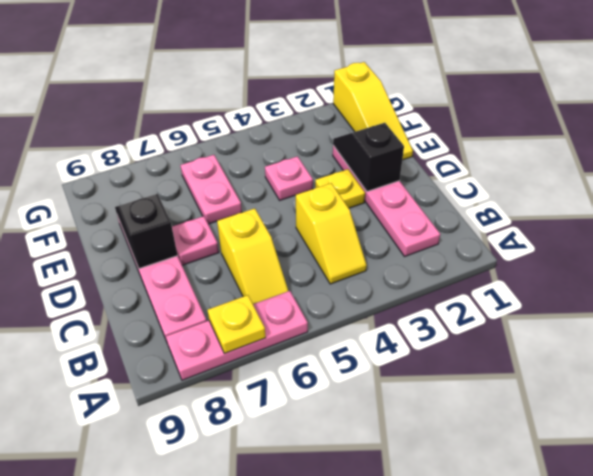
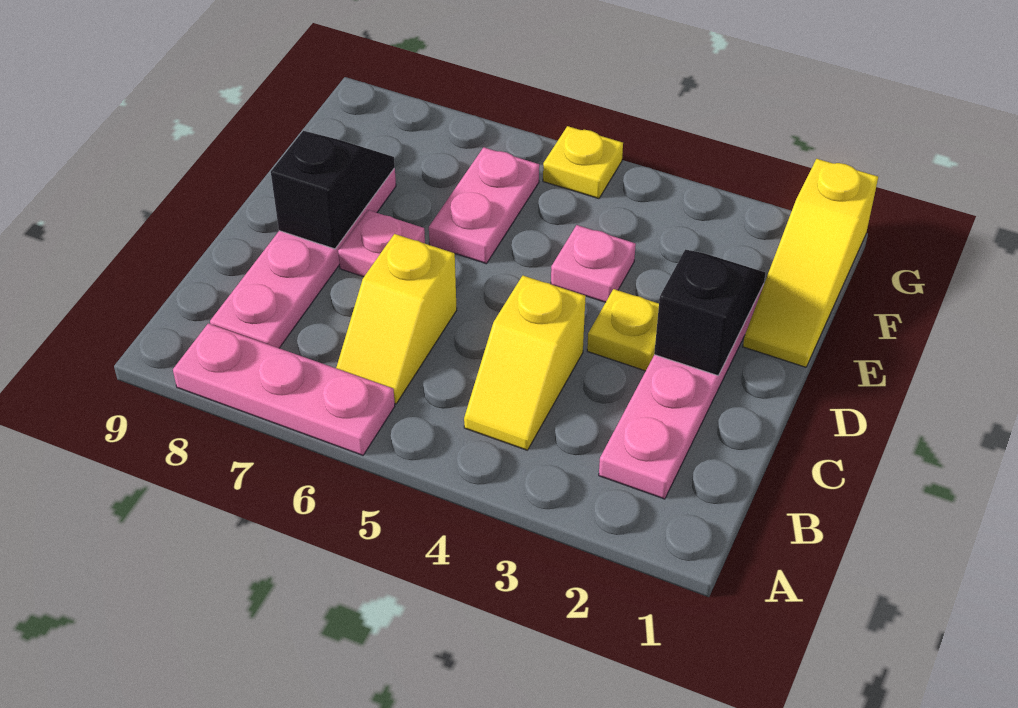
yellow plate A7 level 2 -> yellow plate G5 level 1

